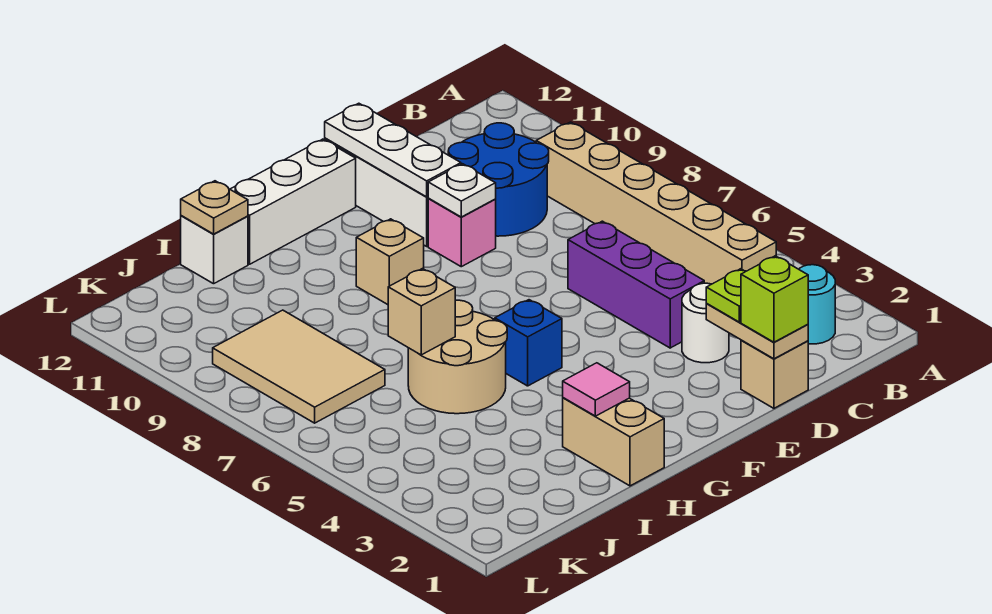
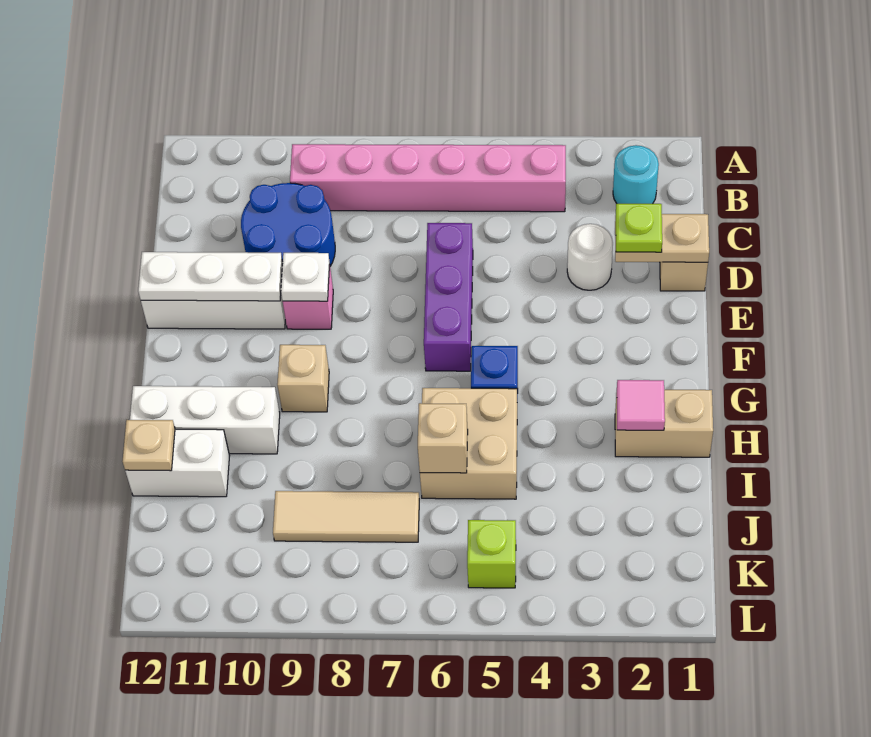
tan brick B4:B9 level 1 -> pink brick B4:B9 level 1
lime brick D1 level 3 -> lime brick K5 level 1
purple brick D4:D6 level 1 -> purple brick D6:F6 level 1
white brick F12:H12 level 1 -> white brick H10:H12 level 1
tan round brick H5:I6 level 1 -> tan brick H5:I6 level 1
white brick I12 level 1 -> white brick I11:I12 level 1
tan tile J7:K9 level 1 -> tan tile J7:J9 level 1

